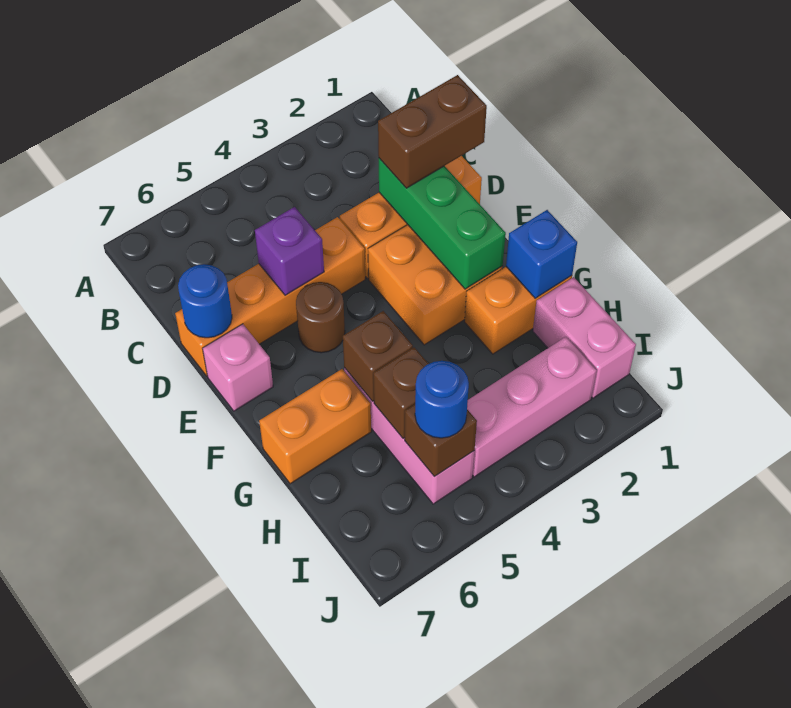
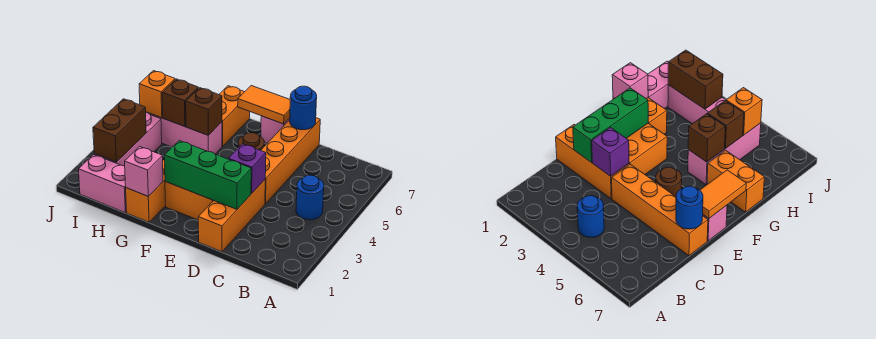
brown brick D1:D2 level 3 -> brown brick I2:I3 level 2
purple brick D5 level 2 -> purple brick D3 level 2
none -> orange tile E7:F7 level 2
blue brick G1 level 2 -> pink brick G1 level 2
brown brick I5 level 2 -> orange brick I5 level 2
blue round brick I5 level 3 -> blue round brick B4 level 1

